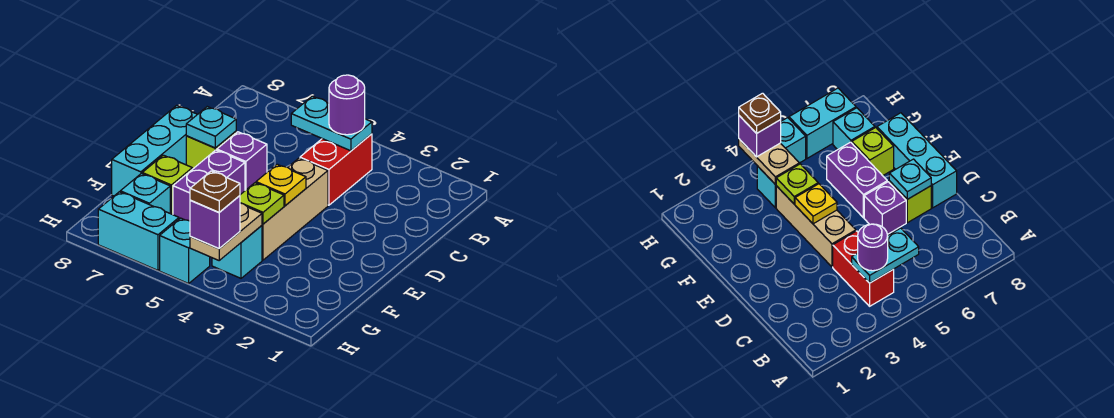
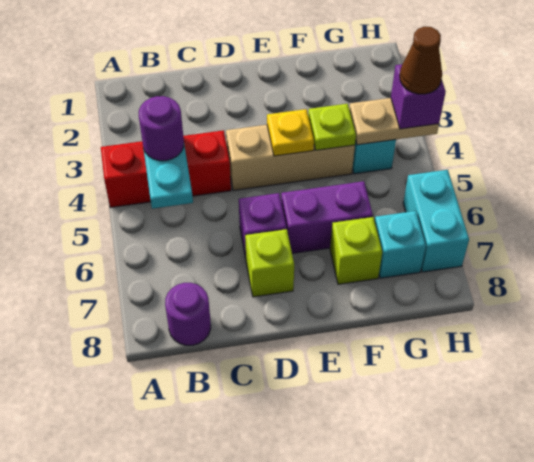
red brick B4:C4 level 1 -> red brick A4:C4 level 1
none -> purple round brick B8 level 1
cyan plate D7 level 2 -> none
cyan brick D8:F8 level 1 -> none
brown plate H4 level 4 -> brown cone H4 level 4
cyan brick H5 level 1 -> none

